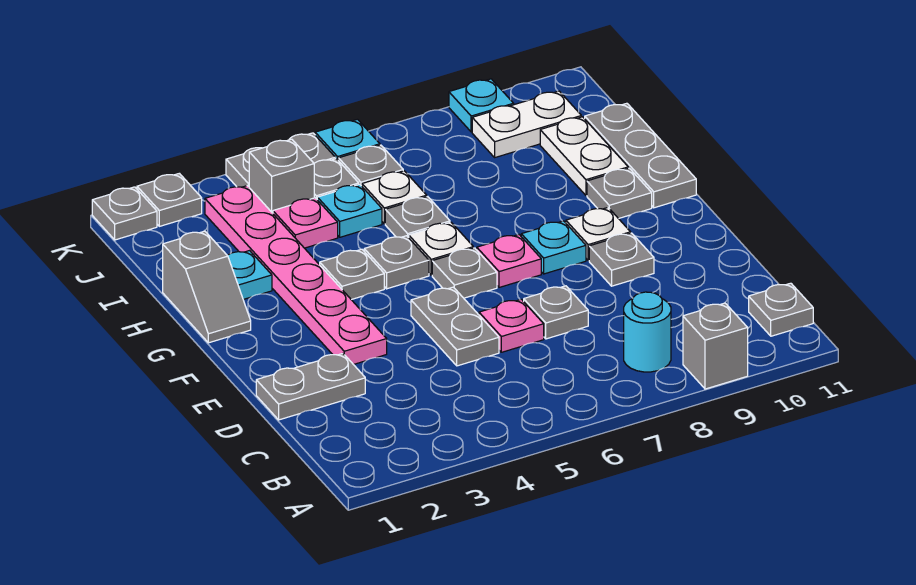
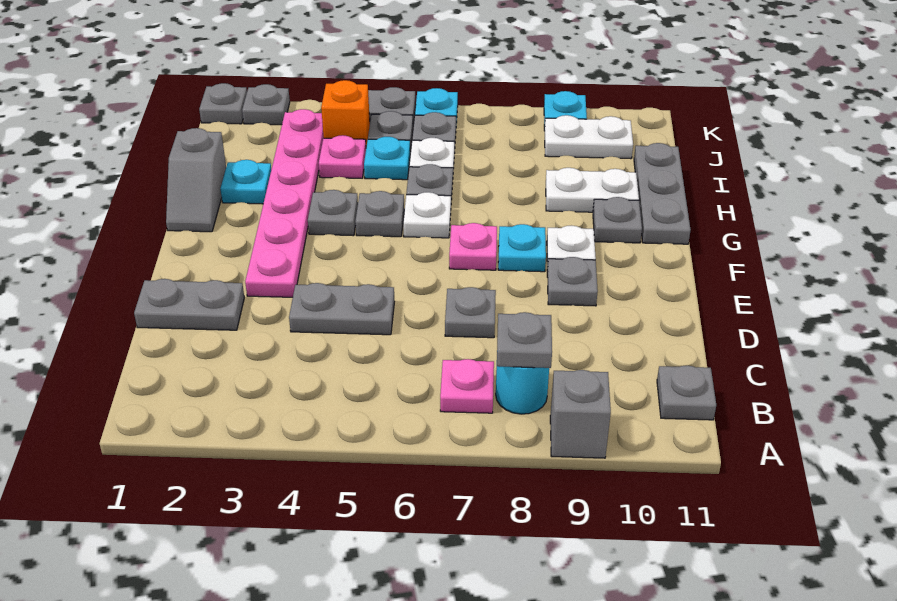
grey plate D5:E5 level 1 -> grey plate D4:D5 level 1
pink plate D6 level 1 -> pink plate B7 level 1
grey plate F6 level 1 -> grey plate B8 level 2
white plate H10:I10 level 1 -> white plate H9:H10 level 1
grey brick J4 level 1 -> orange brick J4 level 1

